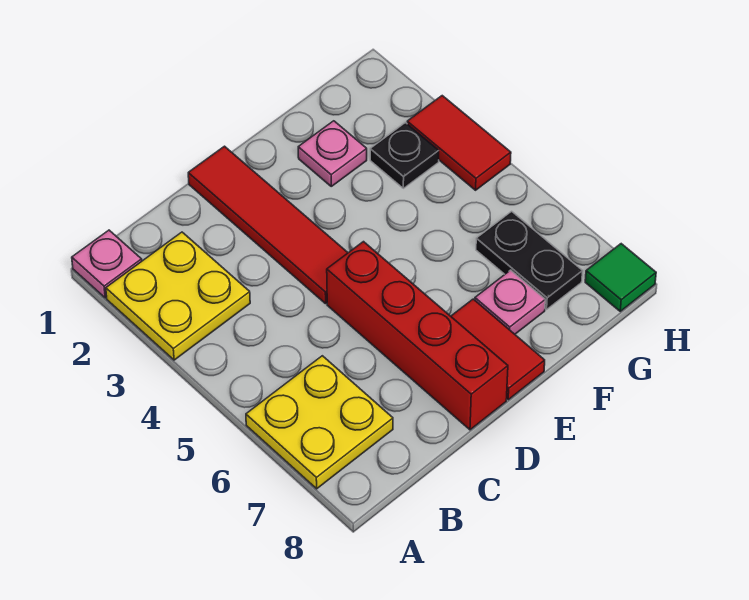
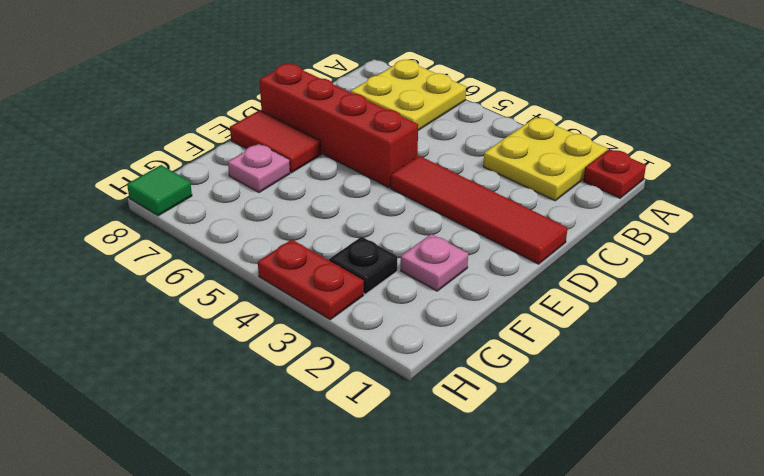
pink plate A1 level 1 -> red plate A1 level 1
black plate G6:G7 level 1 -> none
red tile H3:H4 level 1 -> red plate H3:H4 level 1

